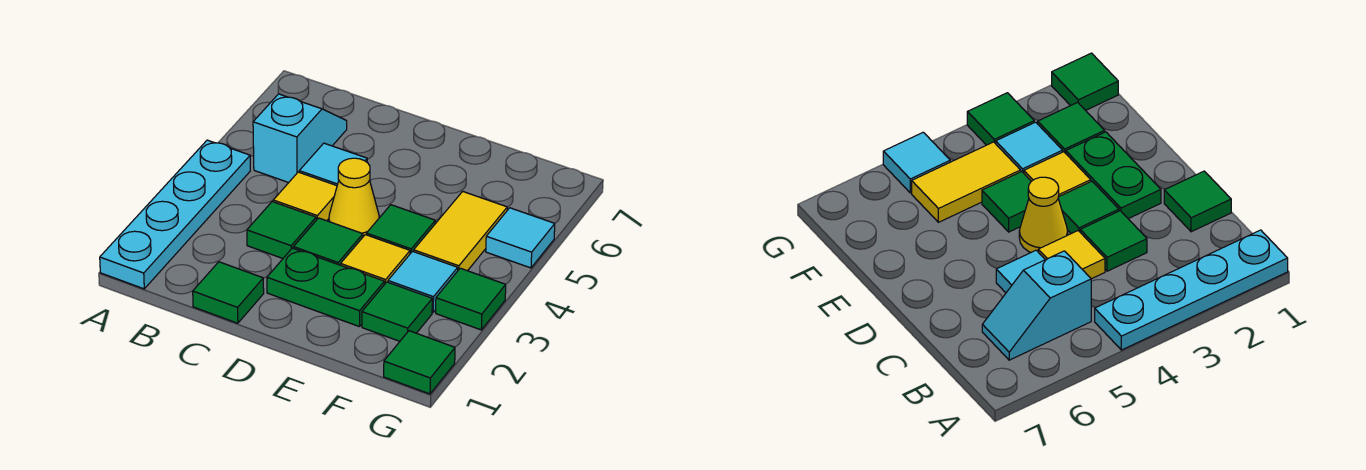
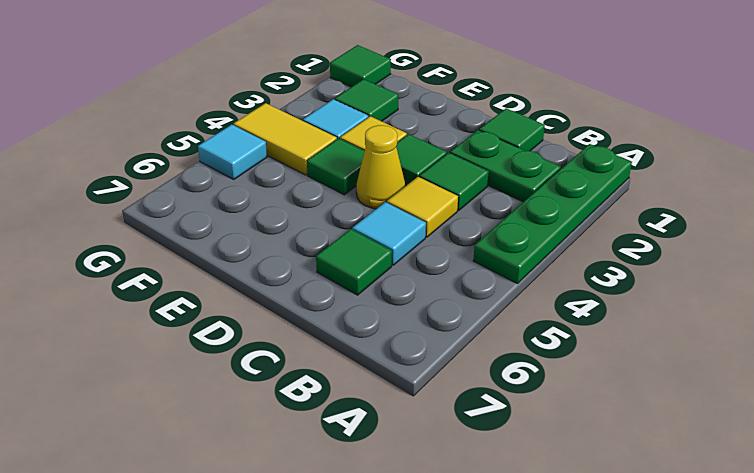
cyan plate A1:A4 level 1 -> green plate A1:A4 level 1
cyan slope B5:B6 level 1 top 5 -> none
green plate D2:E2 level 1 -> green plate B2:C2 level 1
yellow tile F4:F5 level 1 -> yellow tile F4:G4 level 1
green tile G3 level 1 -> green tile C6 level 1

